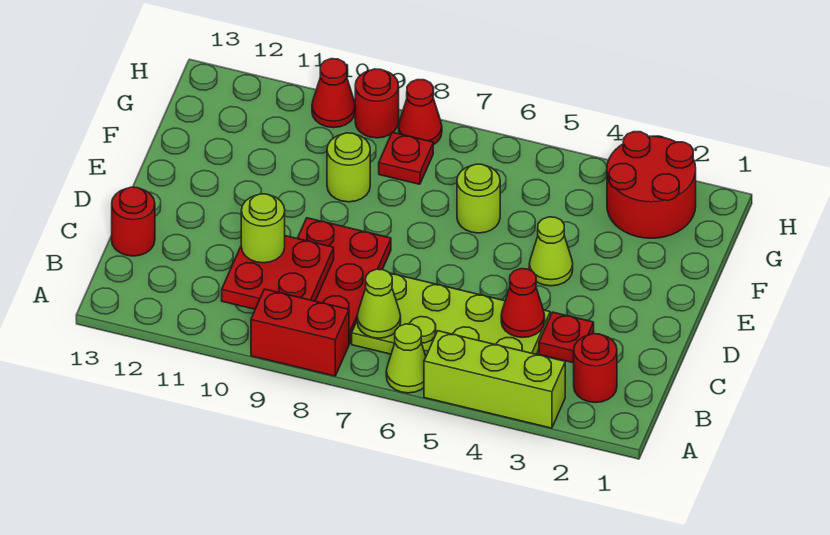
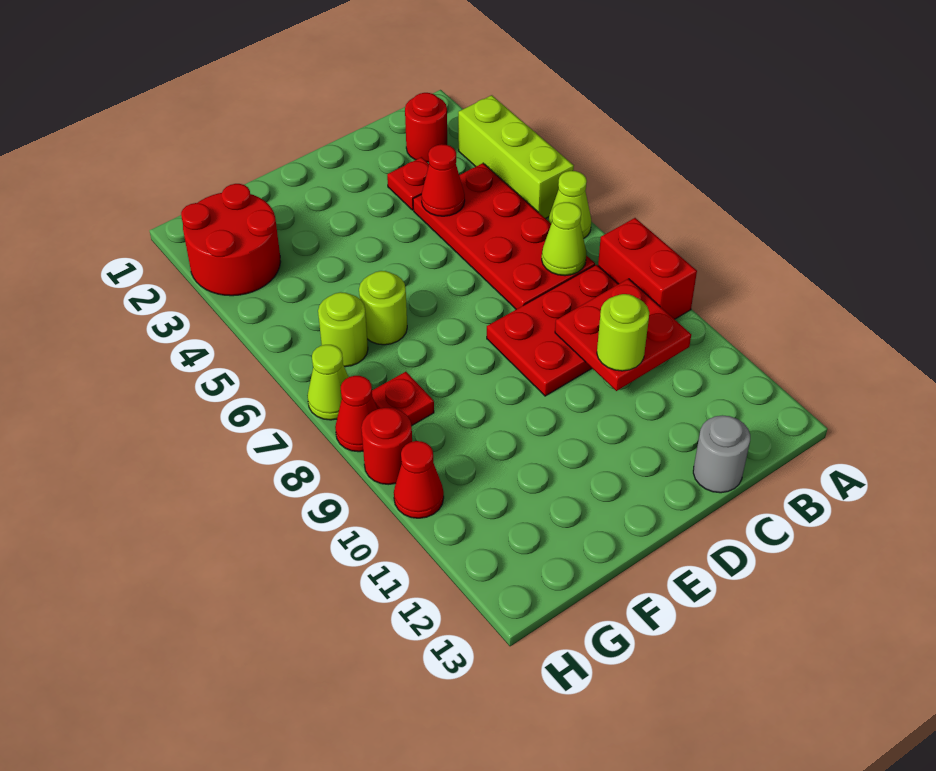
lime plate B4:C7 level 1 -> red plate B4:C7 level 1
red round brick C13 level 1 -> grey round brick C13 level 1
lime cone E4 level 1 -> lime cone H7 level 1
lime round brick F9 level 1 -> lime round brick G6 level 1

